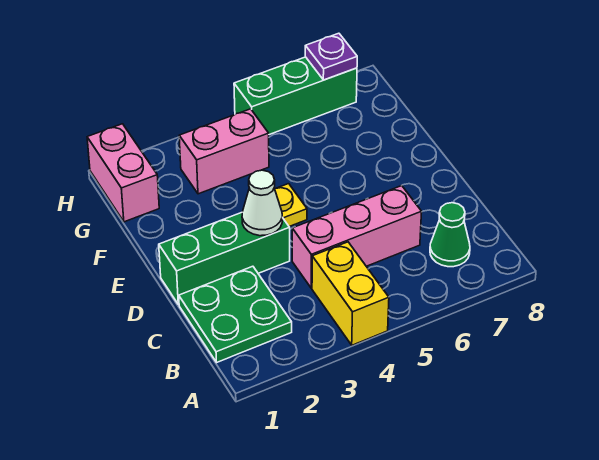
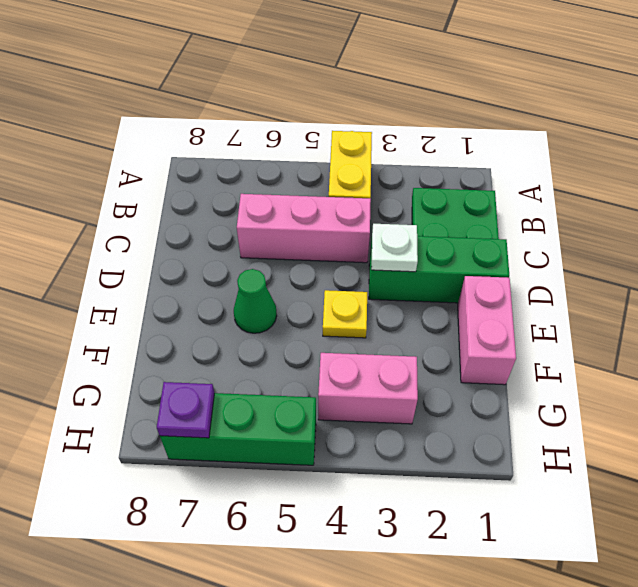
green cone B7 level 1 -> green cone E6 level 1
white cone D3 level 2 -> white plate D3 level 2
pink brick G1:H1 level 1 -> pink brick E1:F1 level 1

